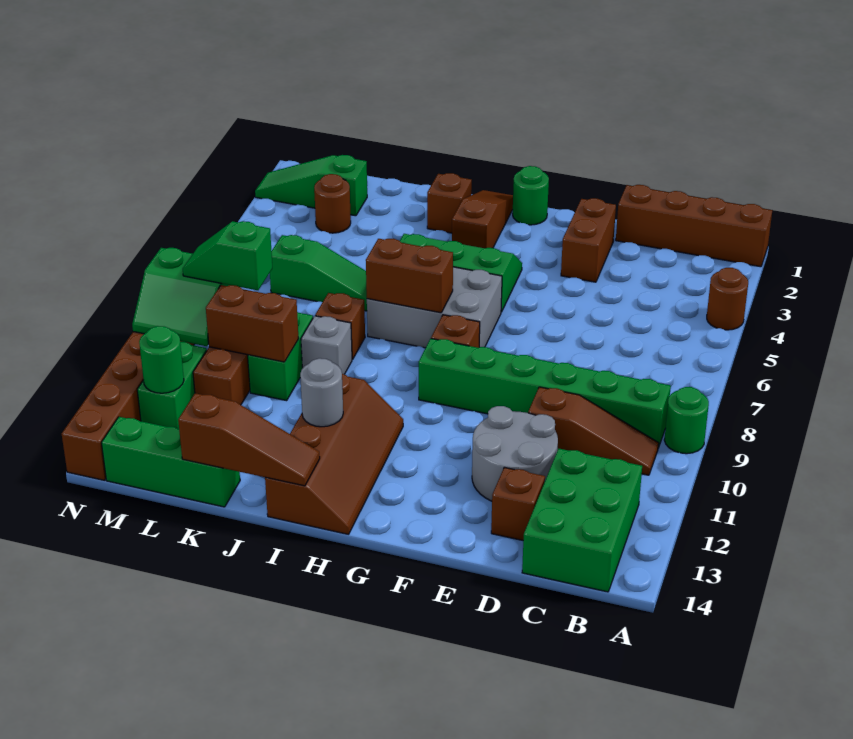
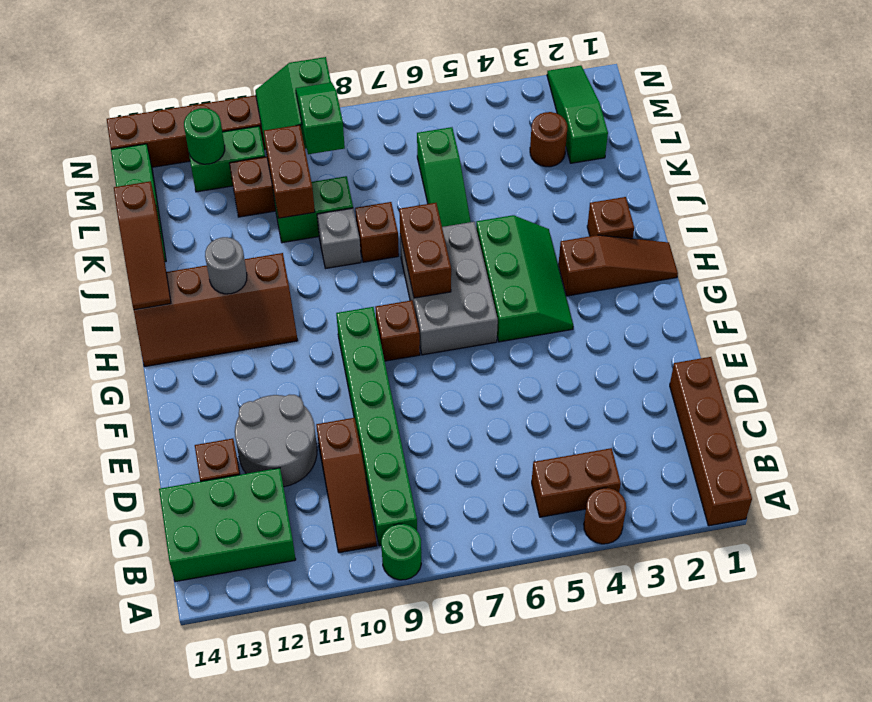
brown brick E2:E3 level 1 -> brown brick B4:B5 level 1
green round brick G1 level 1 -> none

